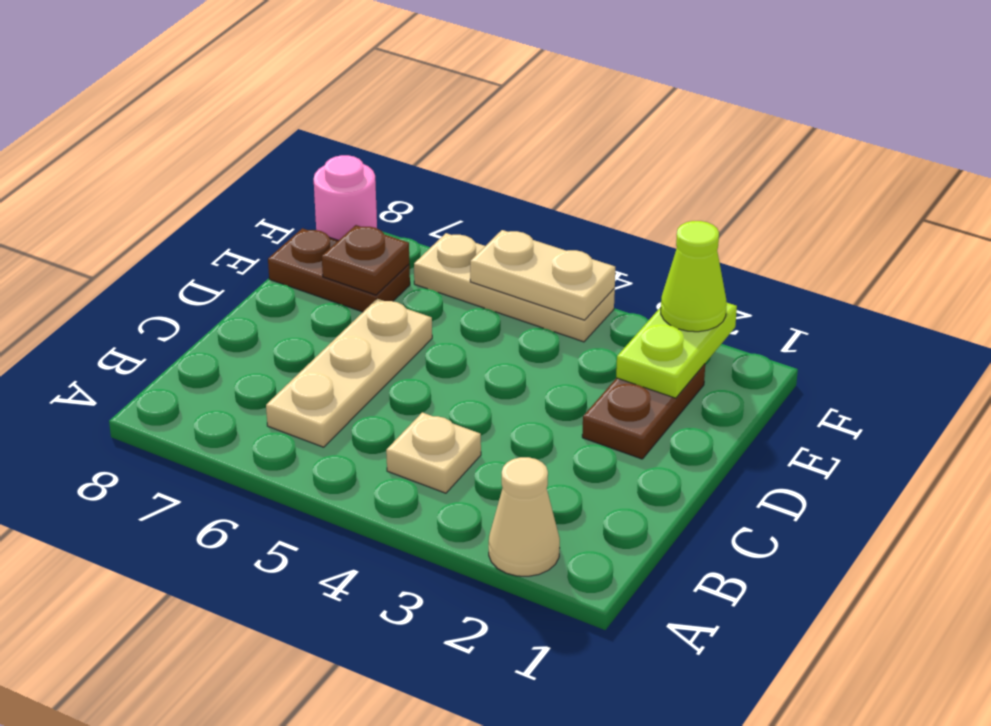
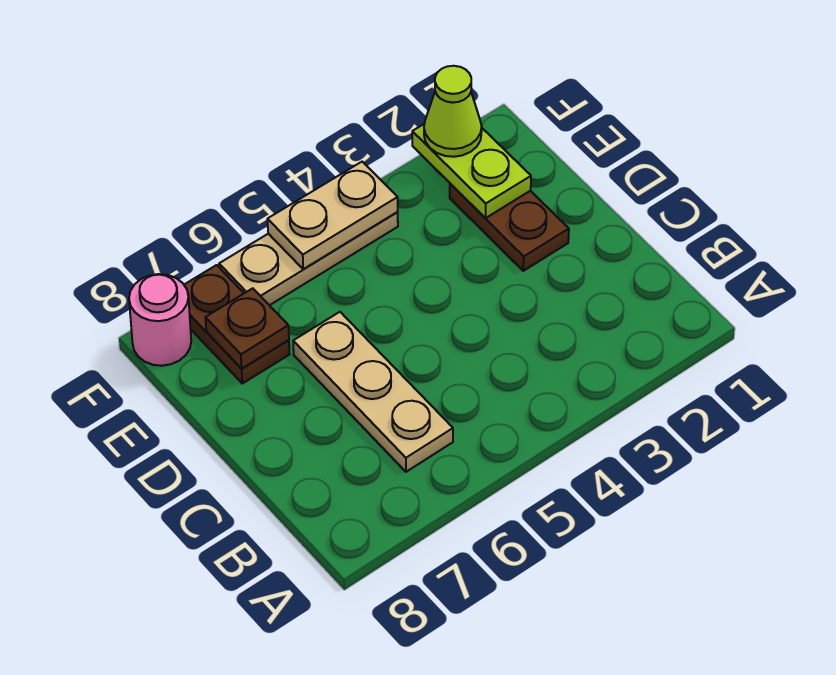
tan cone A2 level 1 -> none
tan plate B4 level 1 -> none
brown plate E7:E8 level 1 -> brown plate E7:F7 level 1

